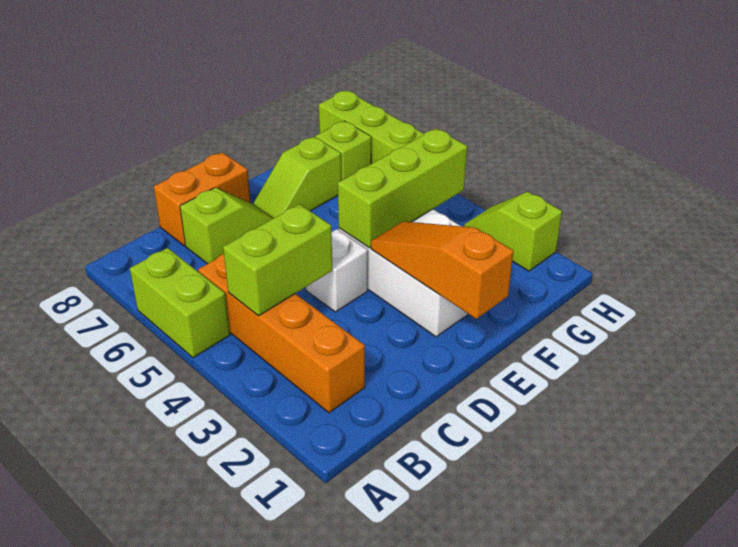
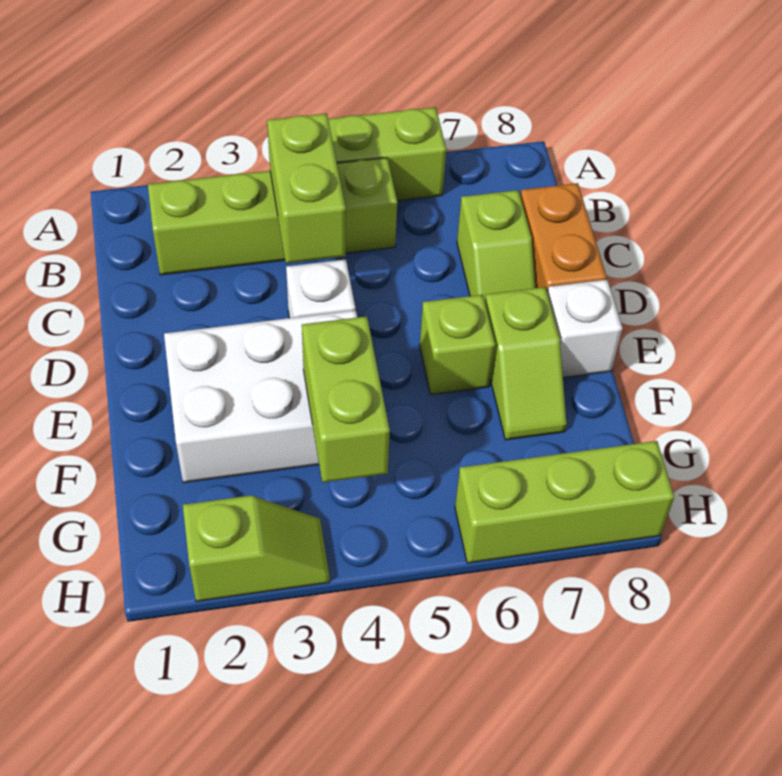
orange brick B2:B5 level 1 -> lime brick B2:B5 level 1
orange slope E1:E3 level 2 top 1 -> none
lime brick E4:G4 level 2 -> lime brick F4:G4 level 2
lime slope E7:F7 level 1 top F -> lime slope E7:F7 level 1 top E
none -> white brick E8 level 1
lime brick G7 level 1 -> lime brick E6 level 1

